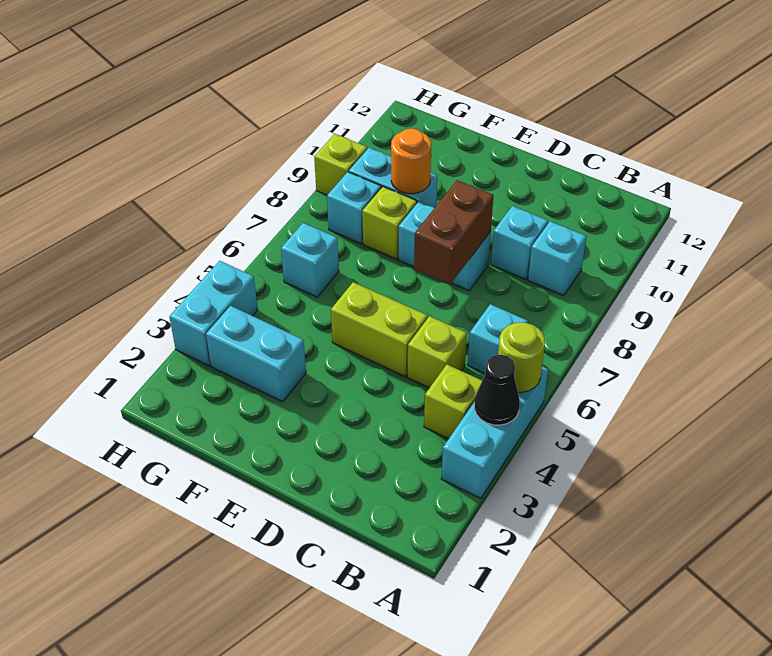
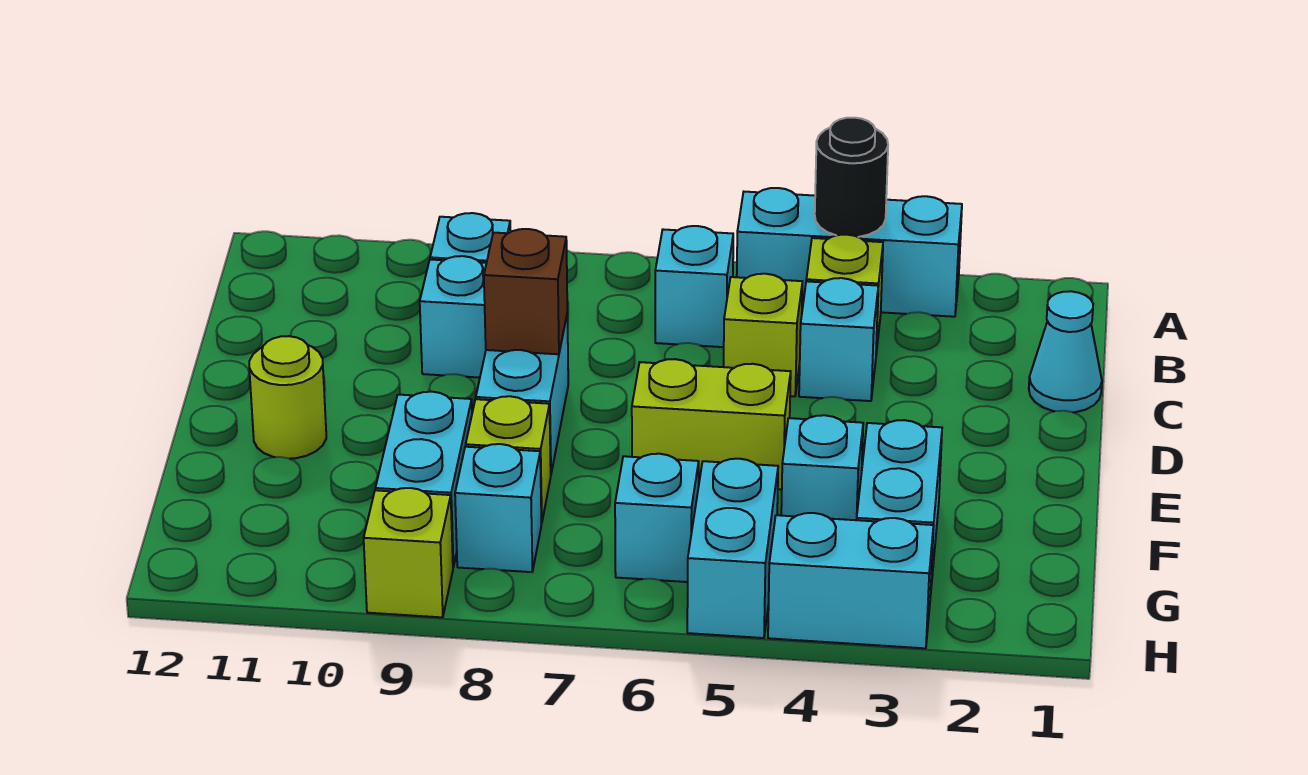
black cone A4 level 2 -> black round brick A4 level 2
lime round brick A5 level 2 -> lime round brick E11 level 1
none -> cyan cone C1 level 1
none -> cyan brick C4 level 1
lime brick D5:E5 level 1 -> lime brick E5:E6 level 1
brown brick D7:D8 level 2 -> brown brick D8 level 2
none -> cyan brick F4 level 1
orange round brick F9 level 2 -> none
none -> cyan brick G5:H5 level 1

